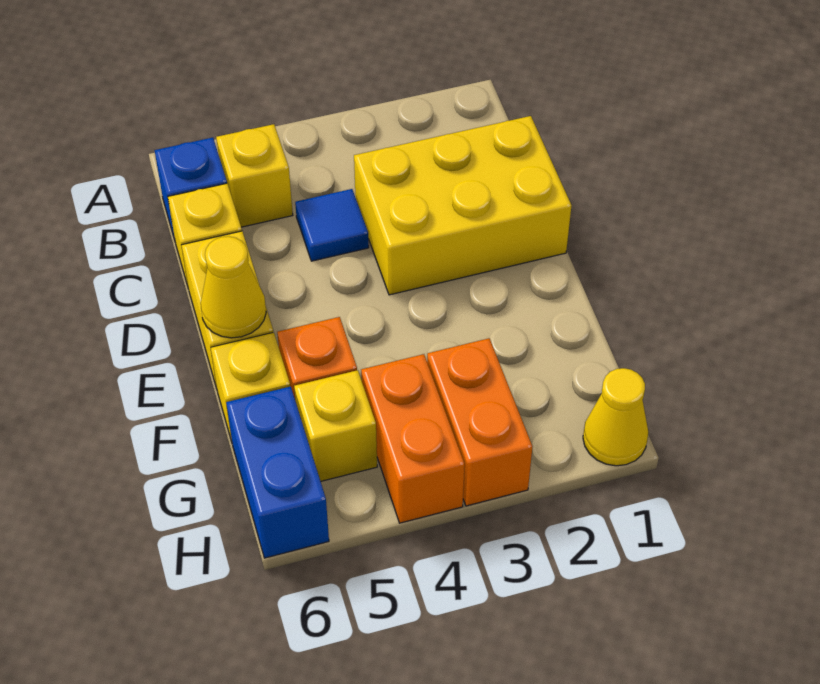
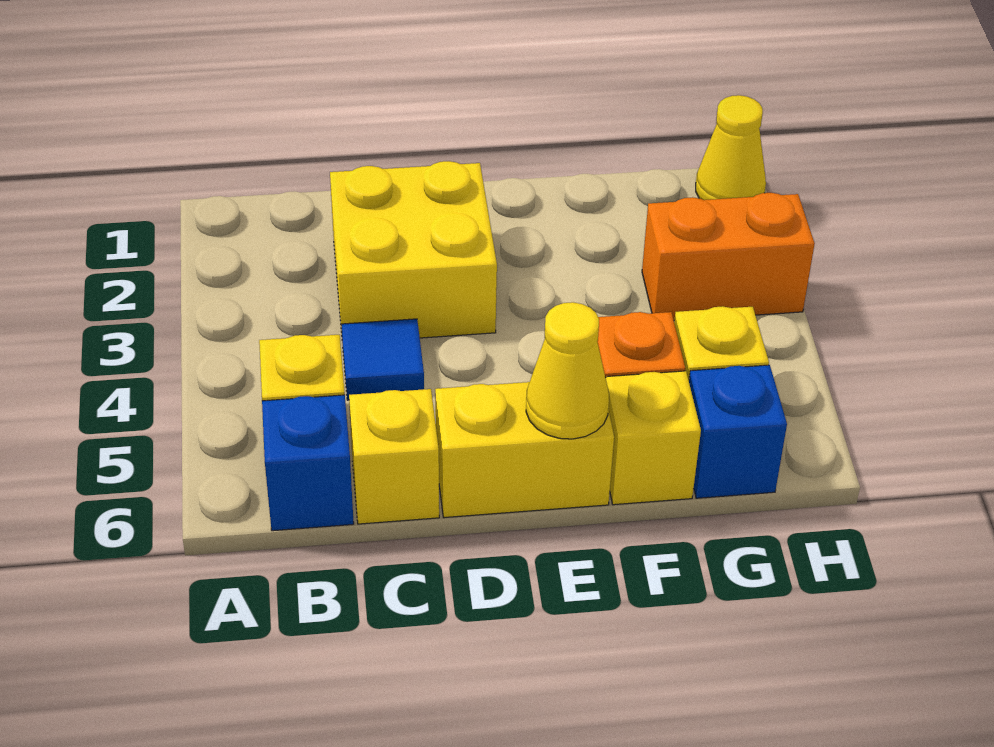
yellow brick C1:D3 level 1 -> yellow brick C2:D3 level 1
orange brick G4:H4 level 1 -> none
blue brick G6:H6 level 1 -> blue brick G6 level 1

